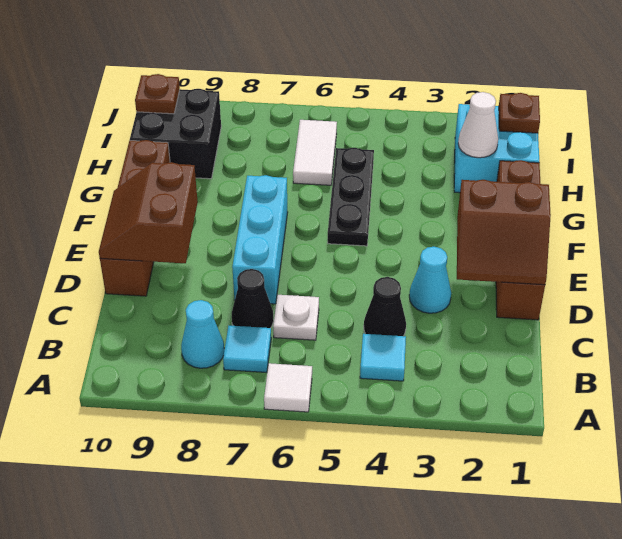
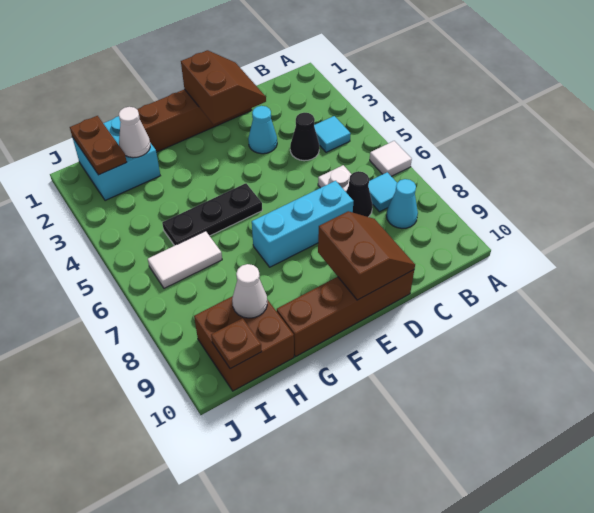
brown slope D9:E10 level 2 top 9 -> brown slope D9:E10 level 2 top E
black brick H9:I10 level 1 -> brown brick H9:I10 level 1
none -> white cone H9 level 2
brown plate I1 level 2 -> brown plate I1:I2 level 2

